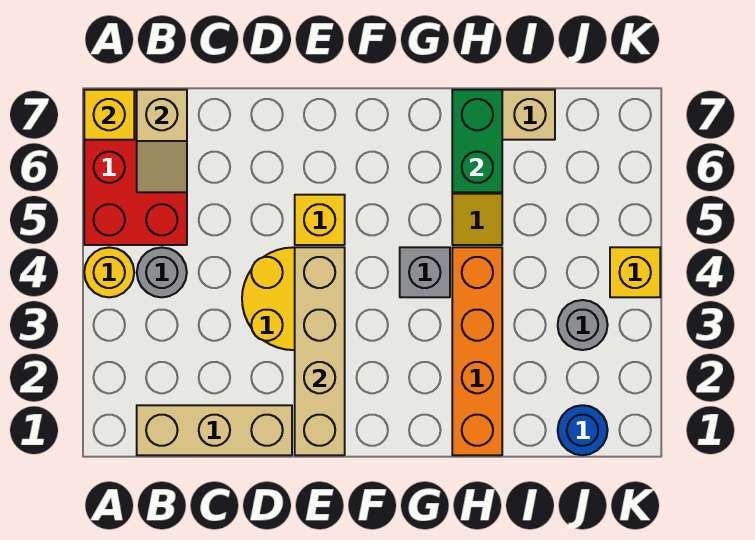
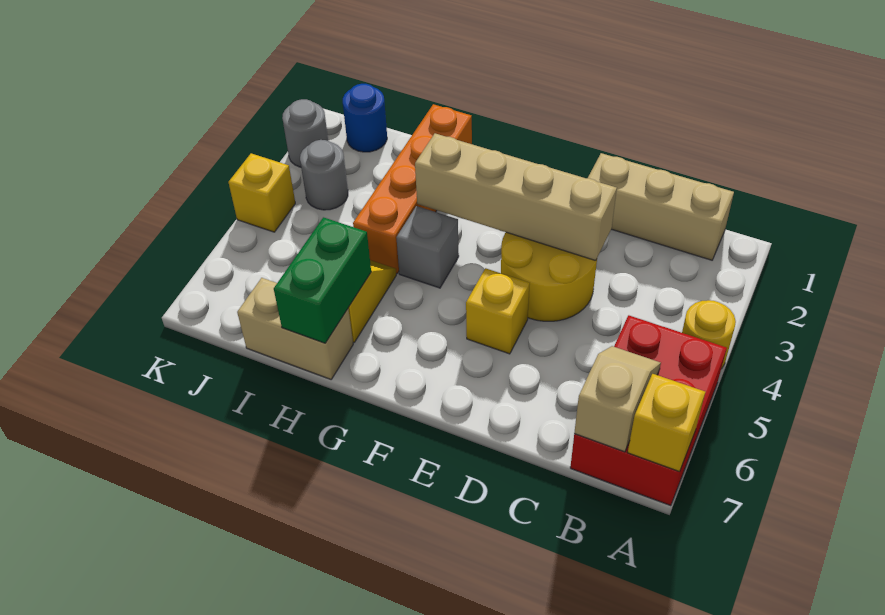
grey round brick B4 level 1 -> grey round brick K2 level 1
tan brick E1:E4 level 2 -> tan brick D3:G3 level 2

